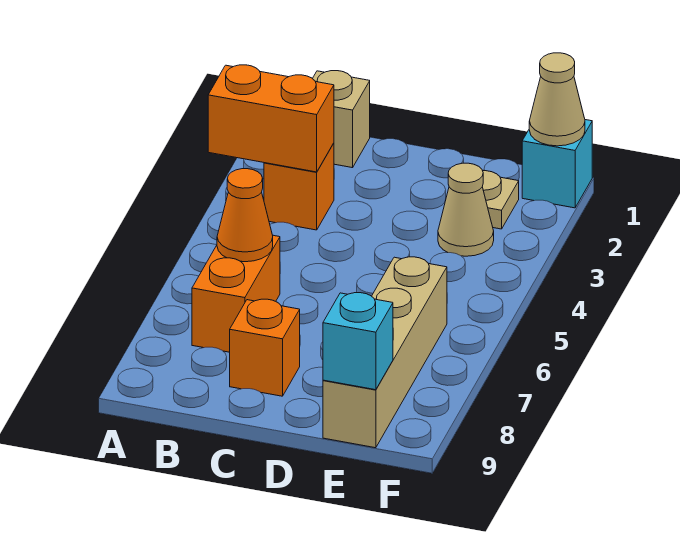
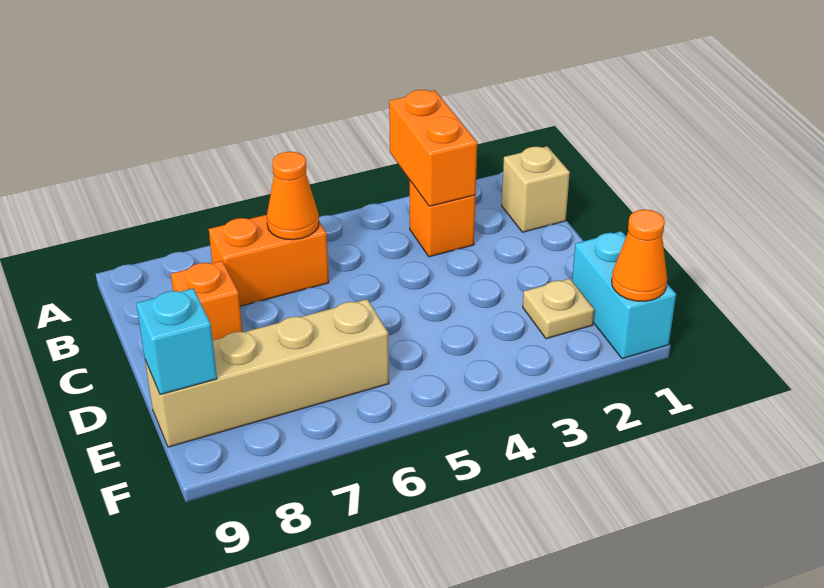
tan cone E3 level 1 -> none
cyan brick F1 level 1 -> cyan brick E1:F1 level 1
tan cone F1 level 2 -> orange cone F1 level 2

